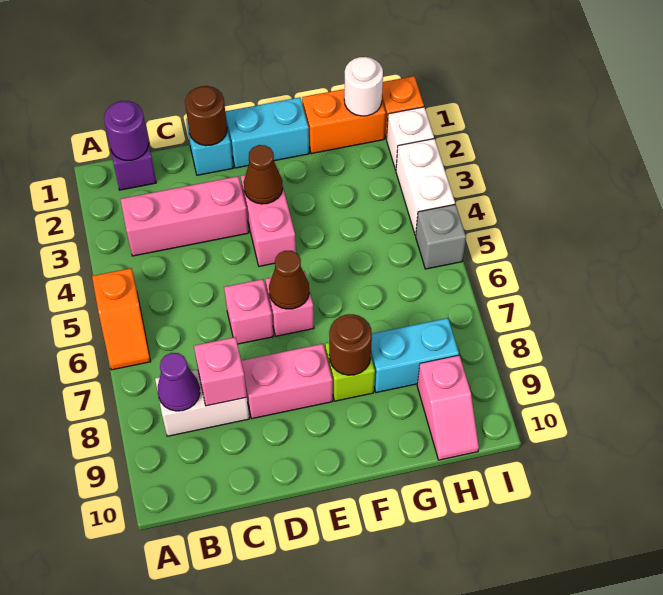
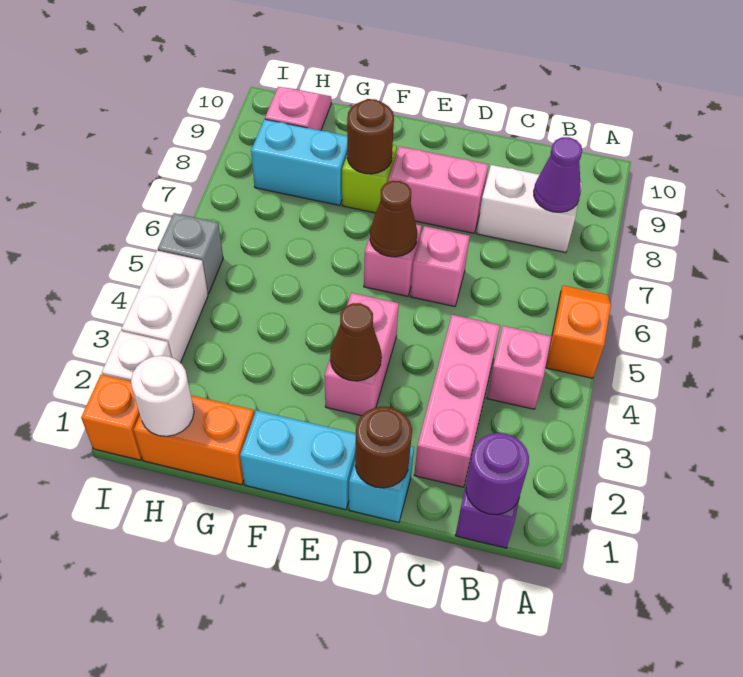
pink brick B3:D3 level 1 -> pink brick C2:C4 level 1
pink brick C8 level 2 -> pink brick B4 level 1

